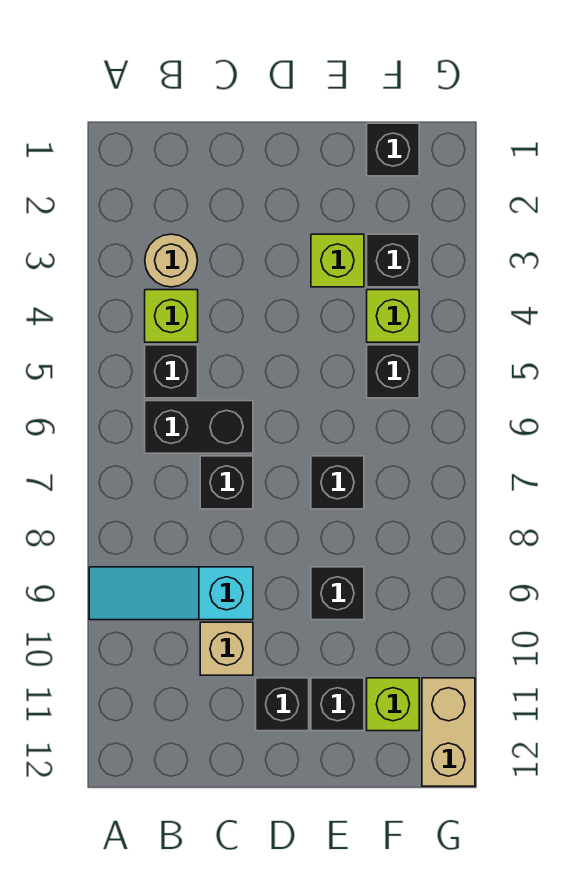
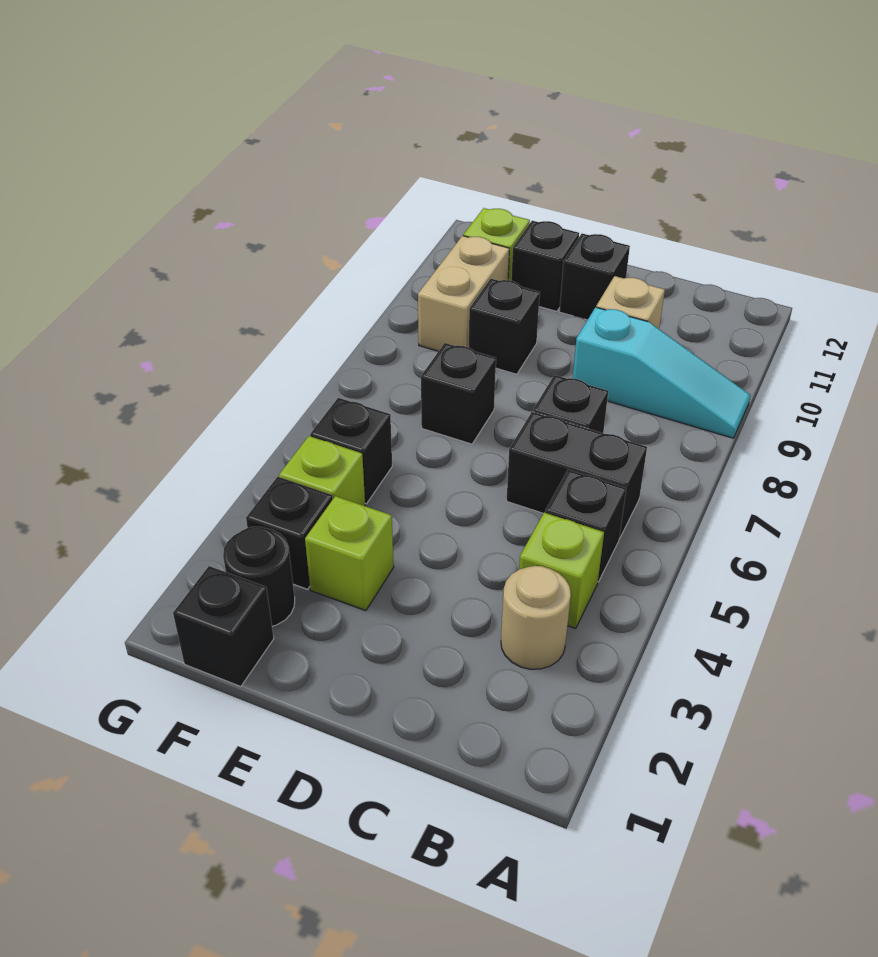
none -> black round brick F2 level 1
tan brick G11:G12 level 1 -> tan brick F9:F10 level 1

